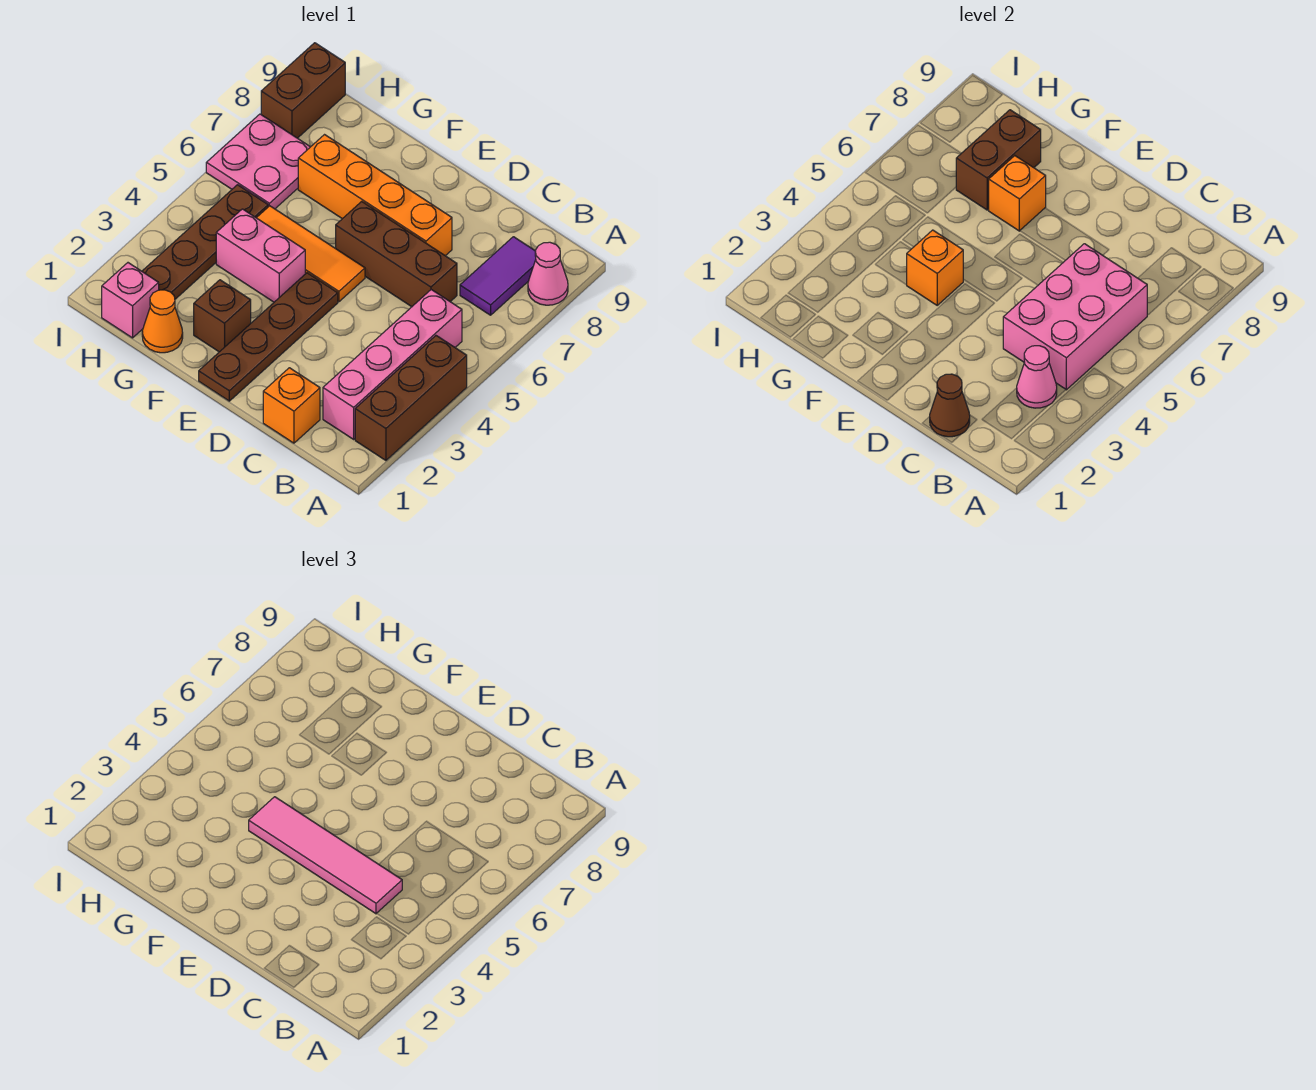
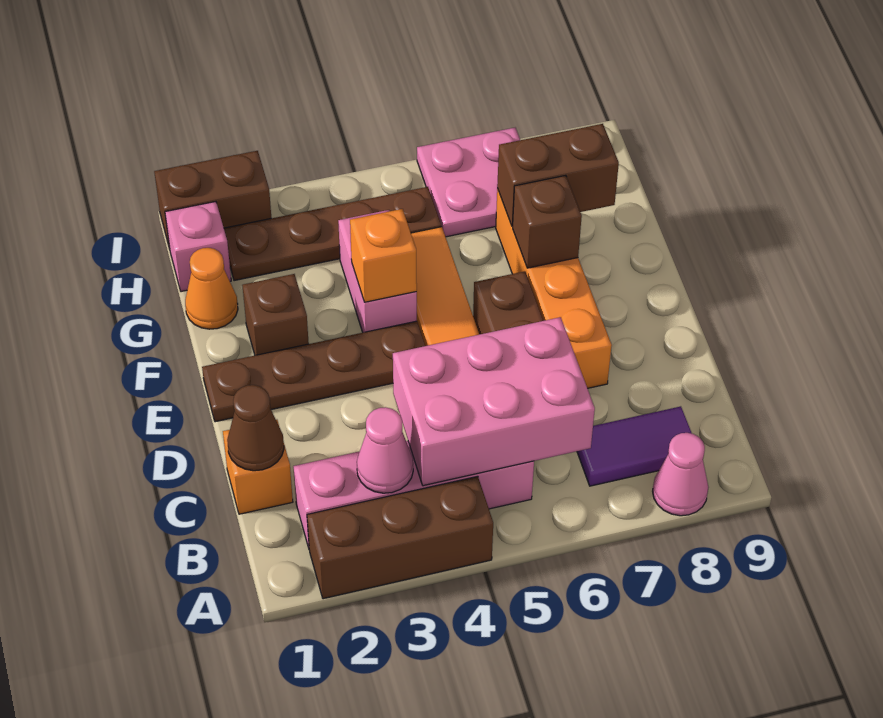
pink tile C4:F4 level 3 -> none
orange brick F7 level 2 -> brown brick F7 level 2
brown brick I8:I9 level 1 -> brown brick I1:I2 level 1

